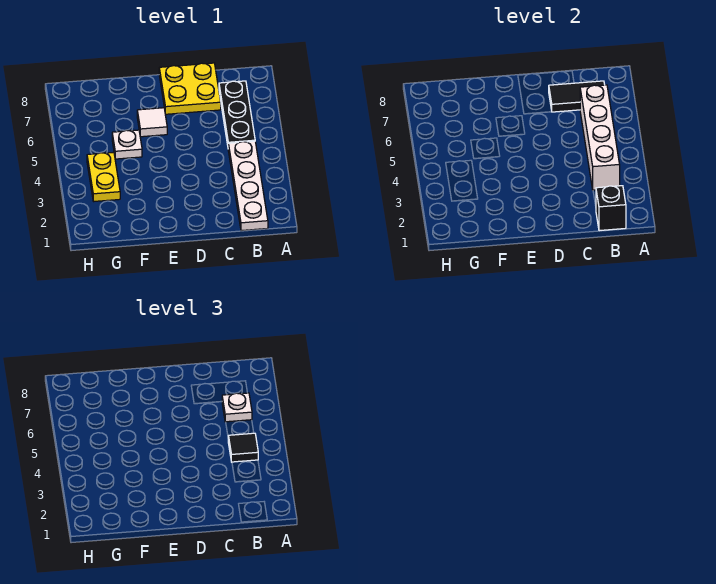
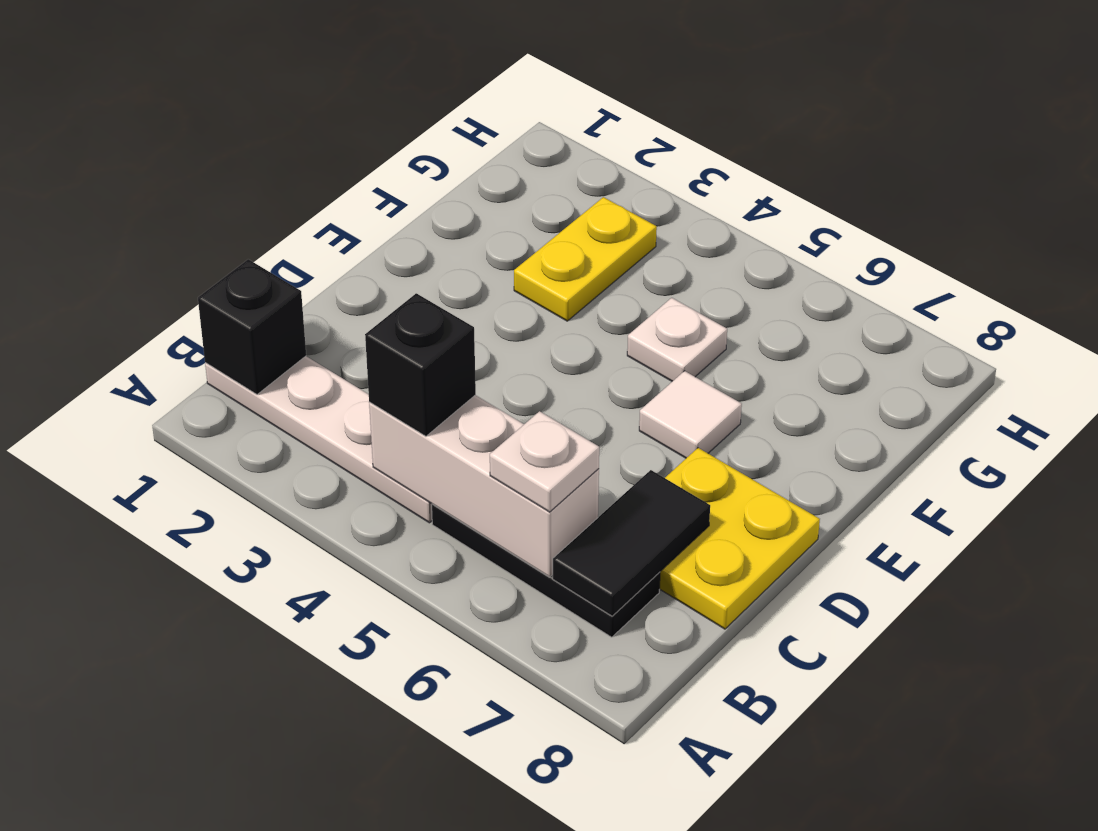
white brick B3:B6 level 2 -> white brick B4:B6 level 2
black tile B4 level 3 -> black brick B4 level 3
yellow plate G3:G4 level 1 -> yellow plate F3:G3 level 1

